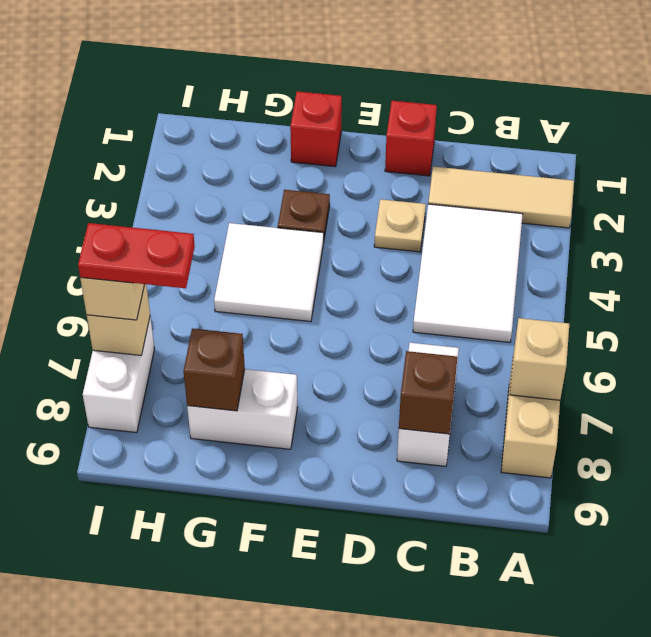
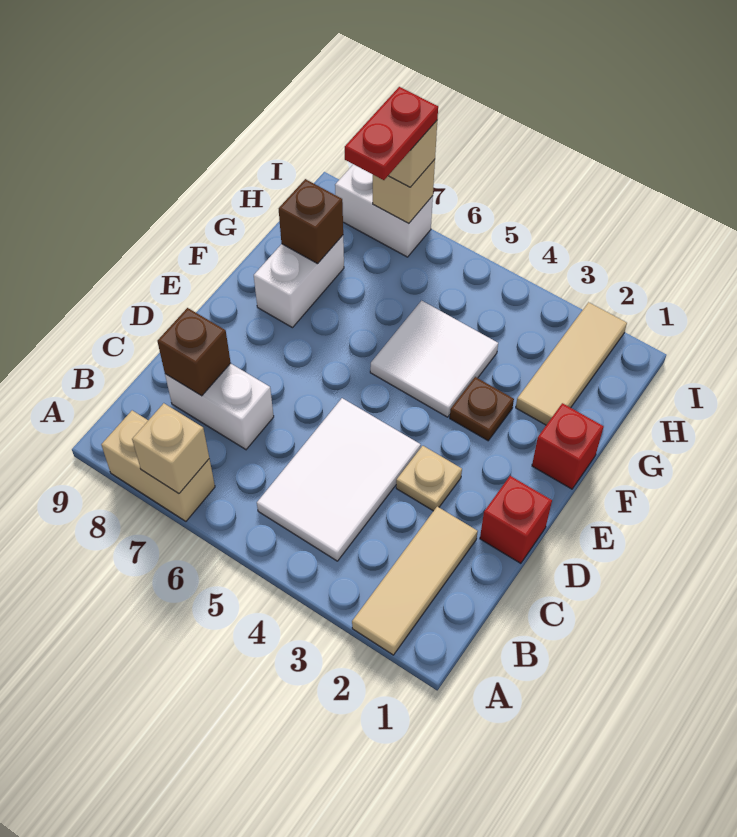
white tile B3:C5 level 1 -> white tile B4:D5 level 1
none -> tan tile G2:I2 level 1

